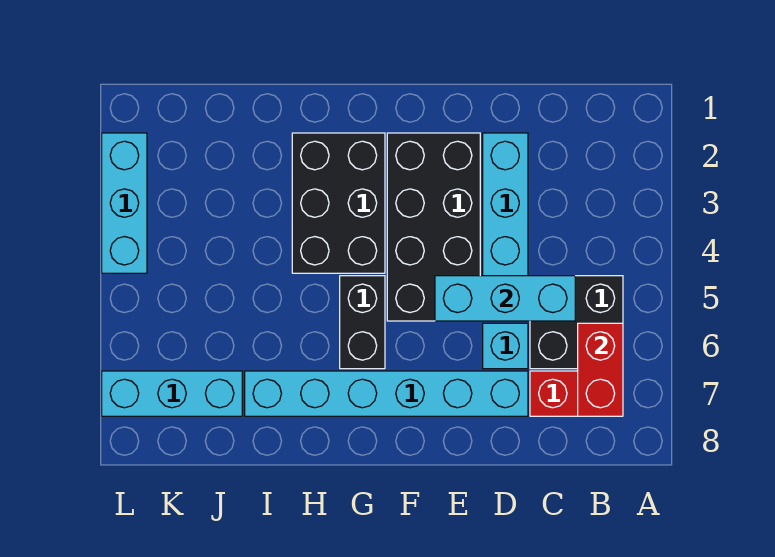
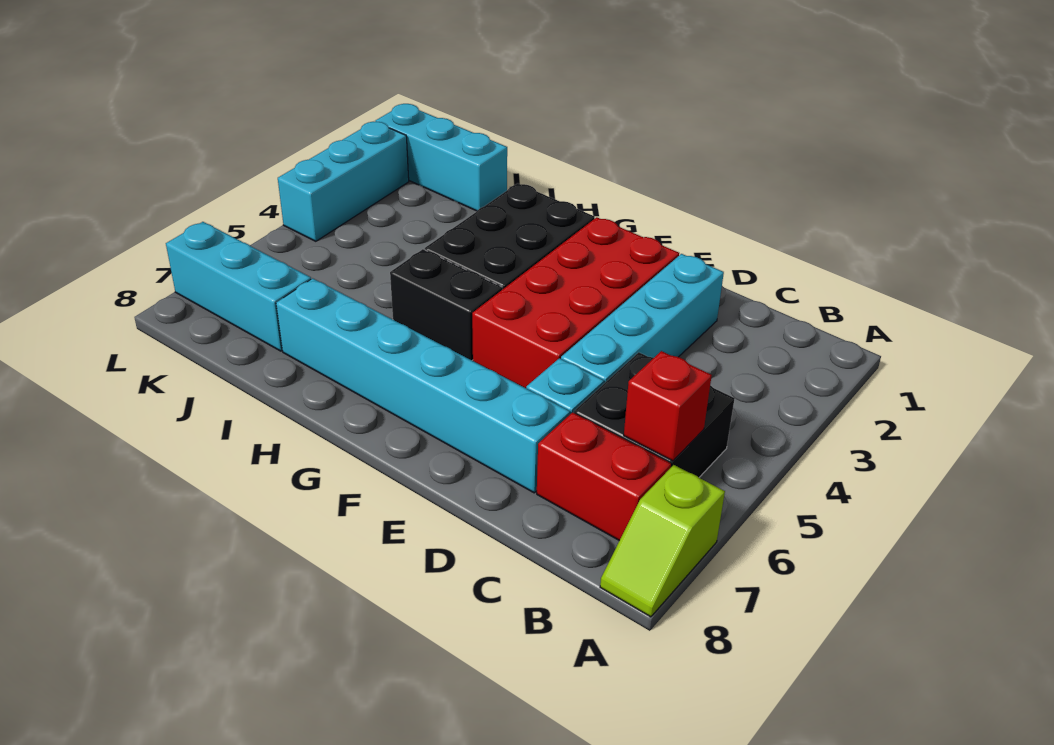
none -> lime slope A7:A8 level 1 top 7
red brick B6:B7 level 2 -> red brick B6 level 2
cyan brick C5:E5 level 2 -> cyan brick J1:L1 level 1
black brick E2:F5 level 1 -> red brick E2:F5 level 1
black brick G5:G6 level 1 -> black brick G5:H5 level 1

